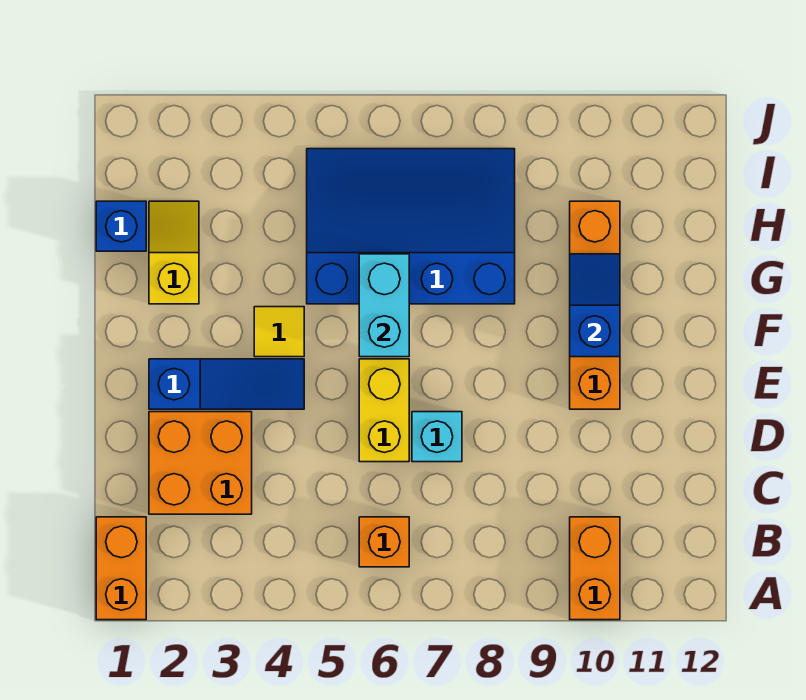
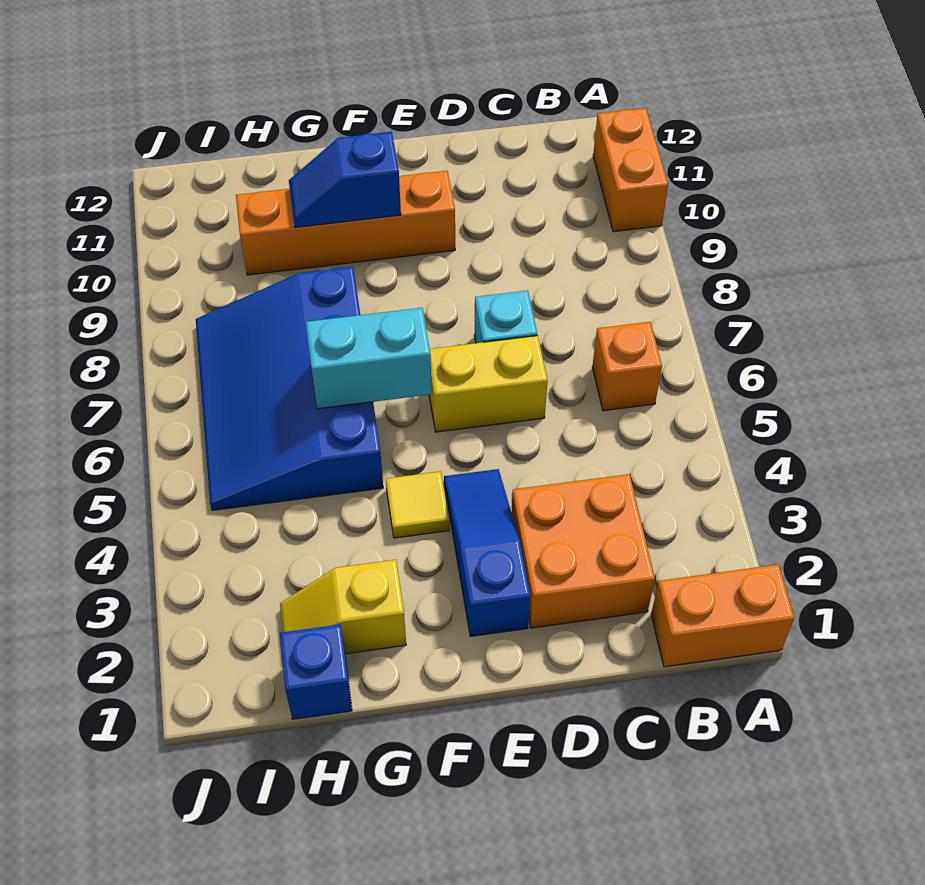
orange brick A10:B10 level 1 -> orange brick A10:A11 level 1

